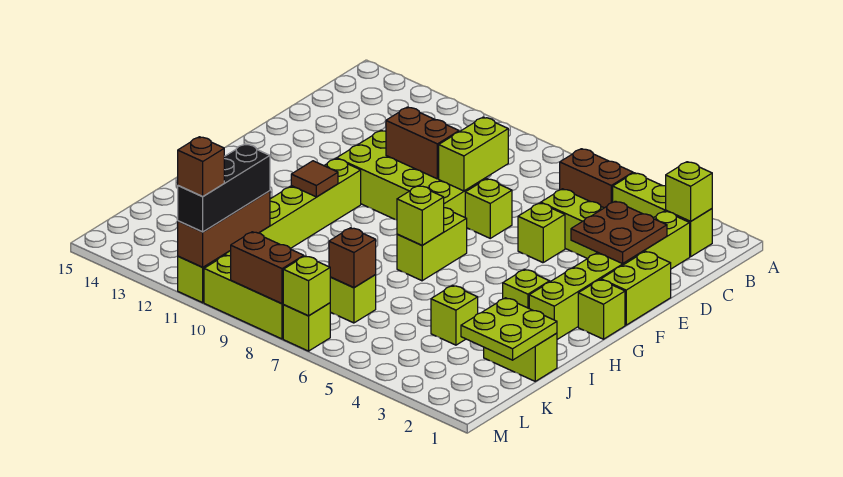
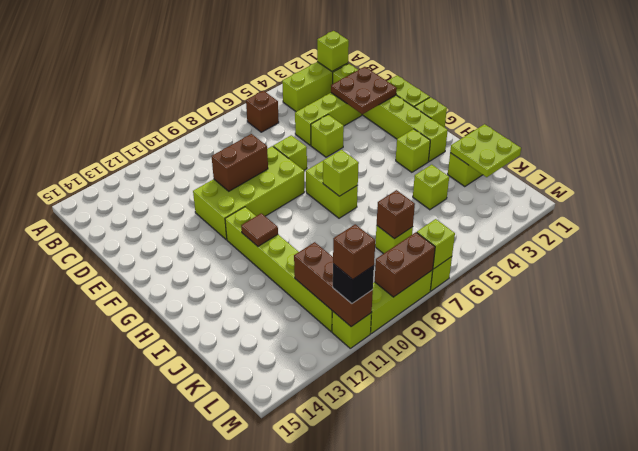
brown brick B5:B6 level 1 -> brown brick B6 level 1
lime brick D8:E8 level 2 -> none
black brick K11:M11 level 3 -> black brick M11 level 3

